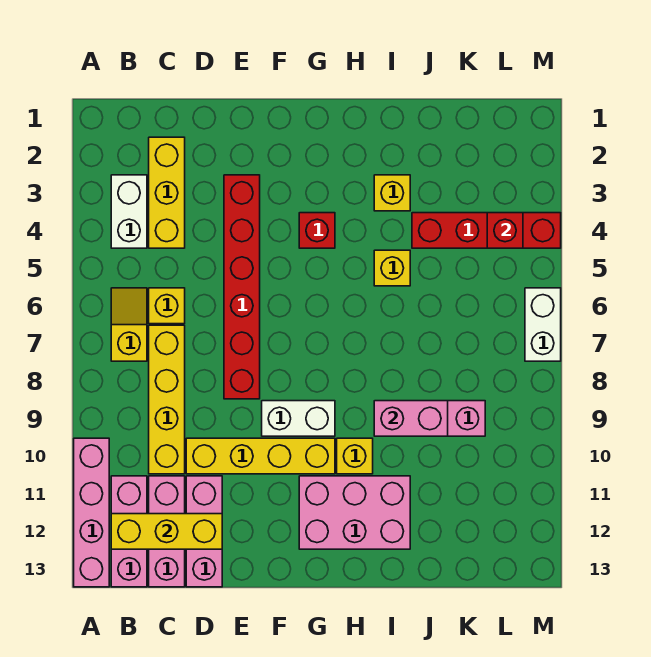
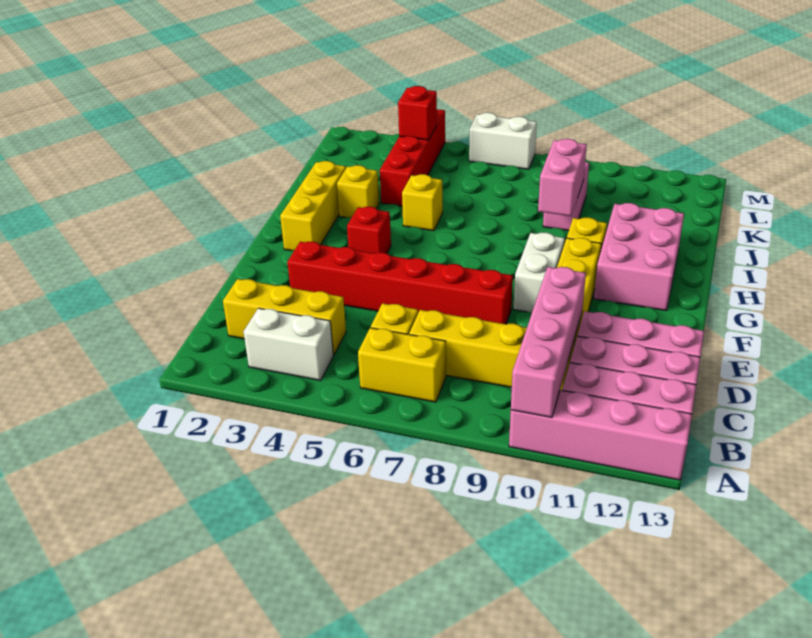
none -> pink brick A10:D10 level 2
yellow slope B6:B7 level 1 top 7 -> yellow brick B6:B7 level 1
yellow brick B12:D12 level 2 -> yellow brick G2:I2 level 1

